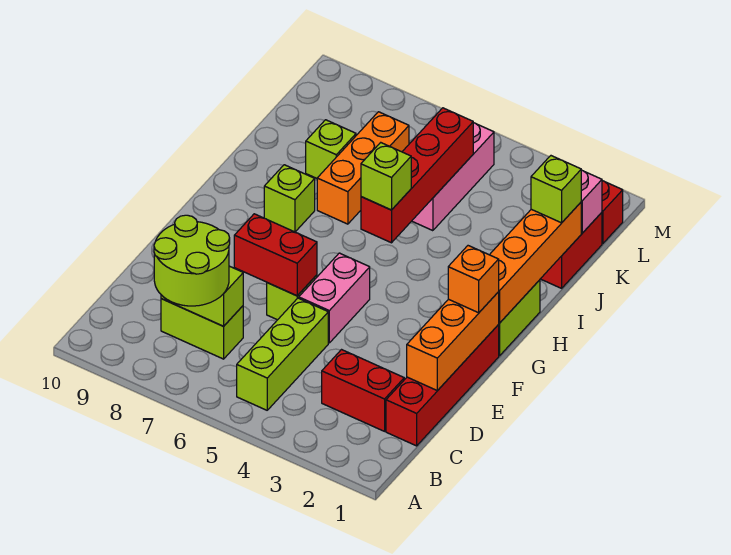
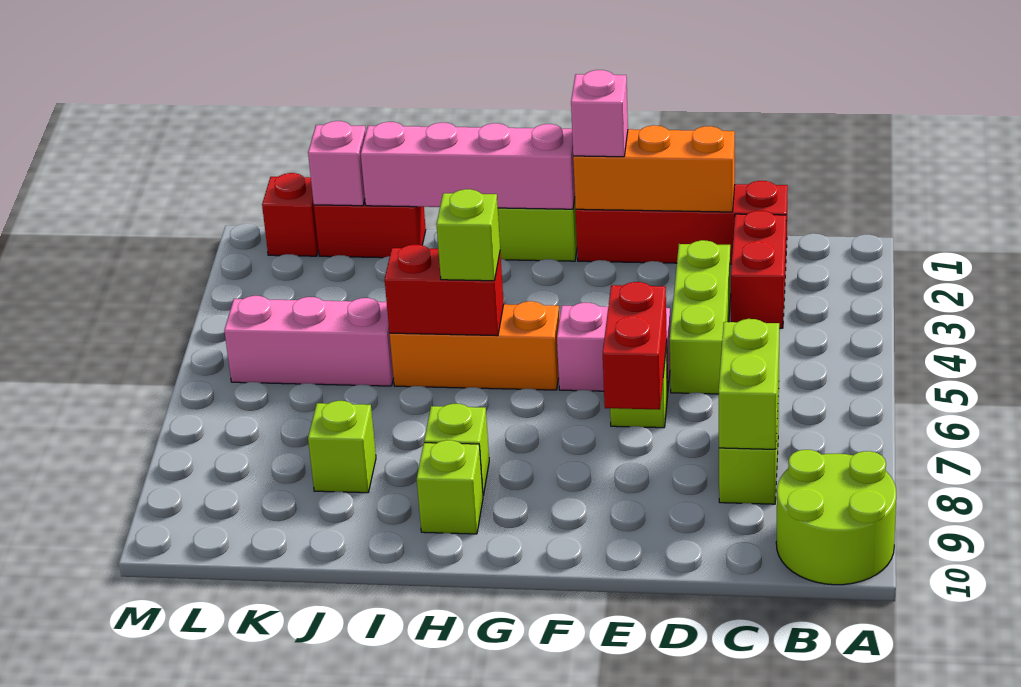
lime brick B5:D5 level 1 -> lime brick D3:D5 level 1
lime round brick B7:C8 level 3 -> lime round brick A9:B10 level 1
orange brick F1 level 3 -> pink brick F1 level 3
orange brick G1:J1 level 2 -> pink brick G1:J1 level 2
red brick H5:K5 level 2 -> red brick H5:I5 level 2
orange brick I7:K7 level 1 -> orange brick G5:I5 level 1
lime brick J1 level 3 -> lime brick H9 level 1

